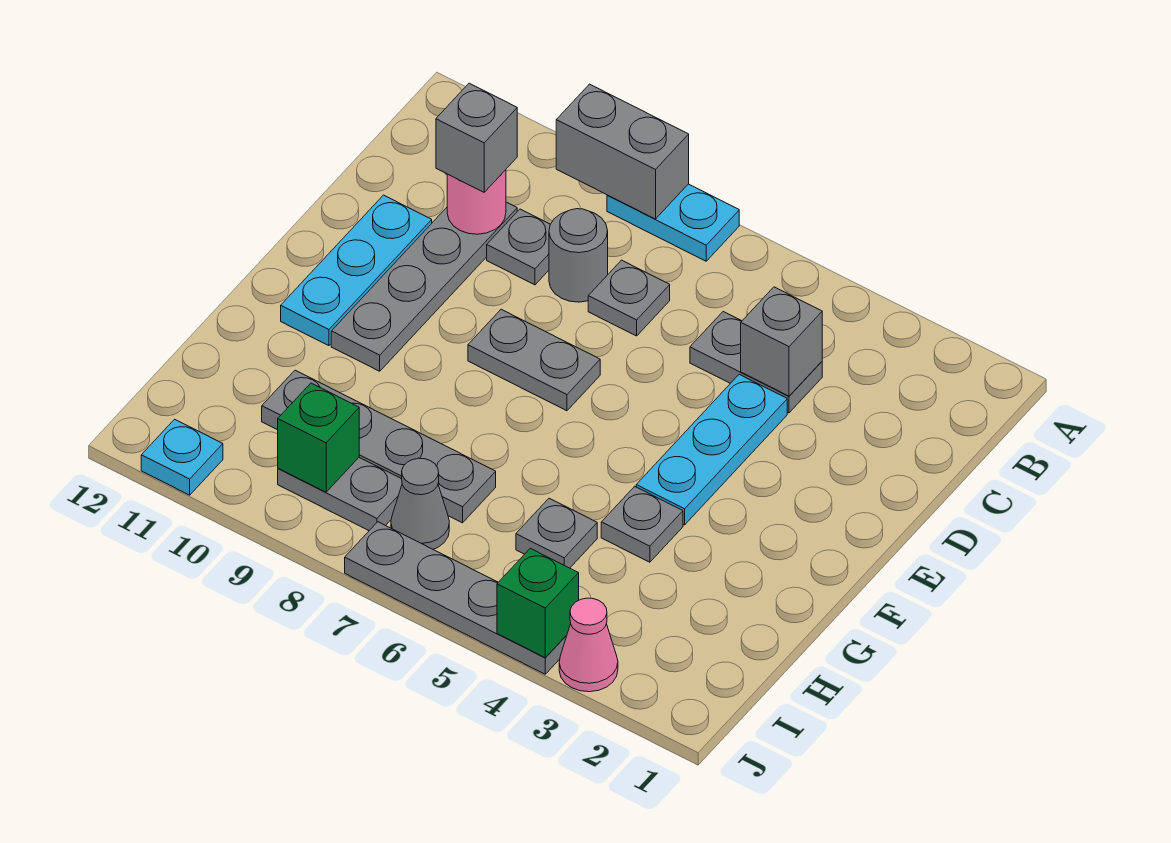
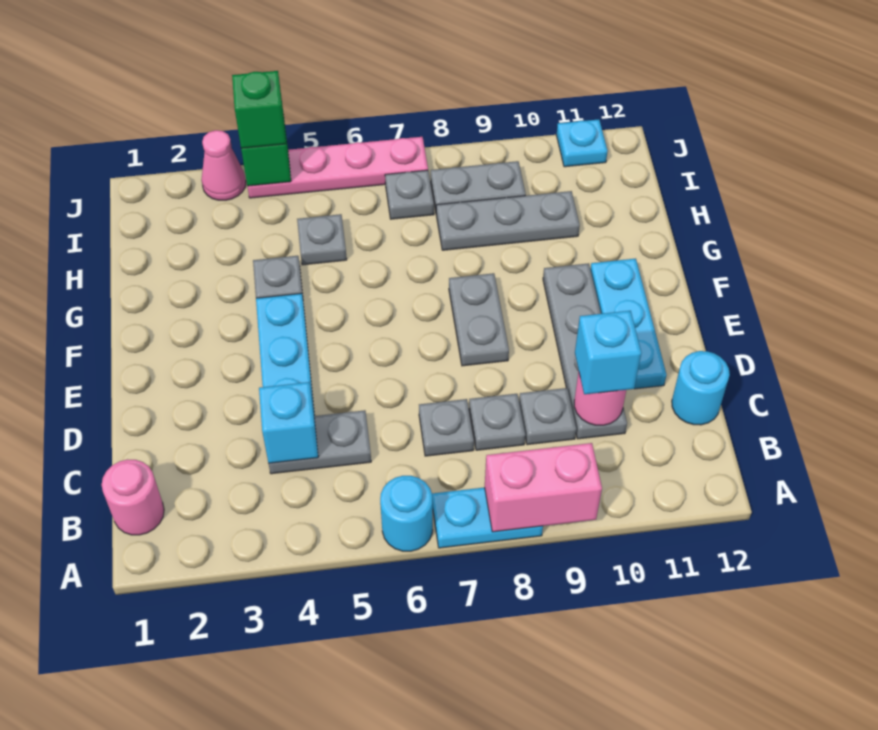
none -> cyan round brick A6 level 1
grey brick A8:A9 level 2 -> pink brick A8:A9 level 2
none -> pink round brick B1 level 1
grey brick C4 level 2 -> cyan brick C4 level 2
grey round brick C8 level 1 -> grey plate C8 level 1
grey brick C10 level 3 -> cyan brick C10 level 3
none -> cyan round brick C12 level 1
grey plate E7:E8 level 1 -> grey plate E8:F8 level 1
grey plate H7:H10 level 1 -> grey plate H8:H10 level 1
grey cone I7 level 1 -> grey plate I7 level 1
green brick I9 level 2 -> green brick J4 level 3
grey plate J4:J7 level 1 -> pink plate J4:J7 level 1

